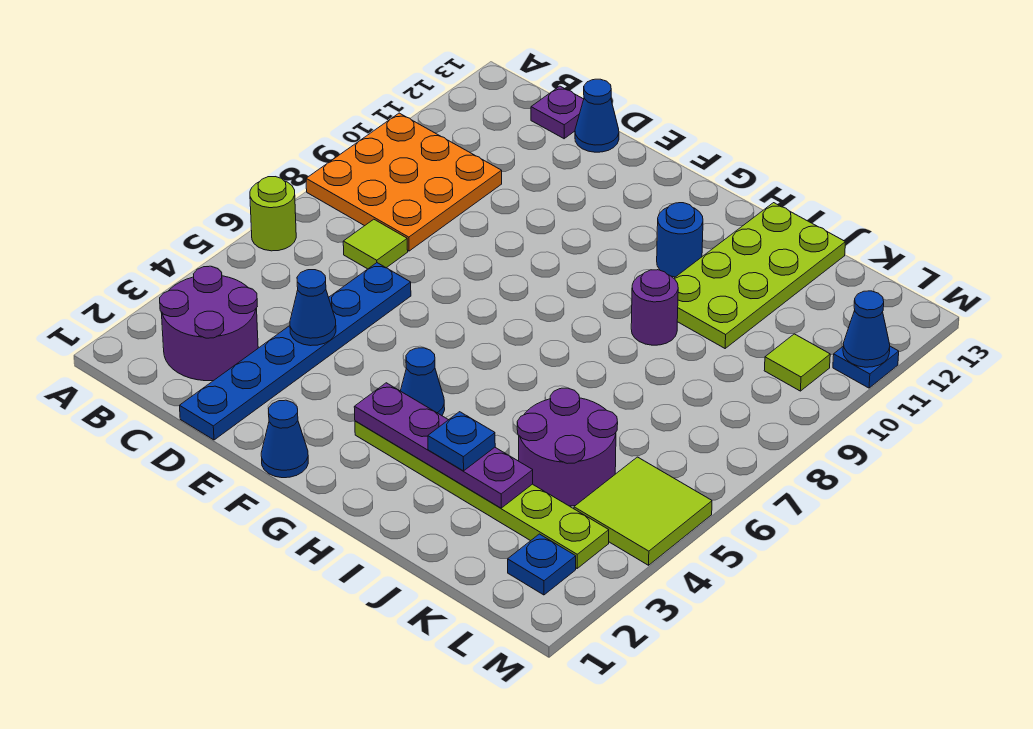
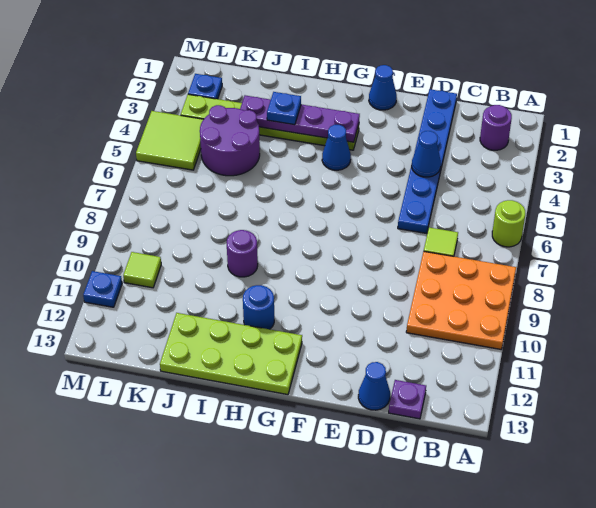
purple round brick B2:C3 level 1 -> purple round brick B2 level 1
lime plate I10:J13 level 1 -> lime plate G12:J13 level 1
blue cone M11 level 2 -> none

